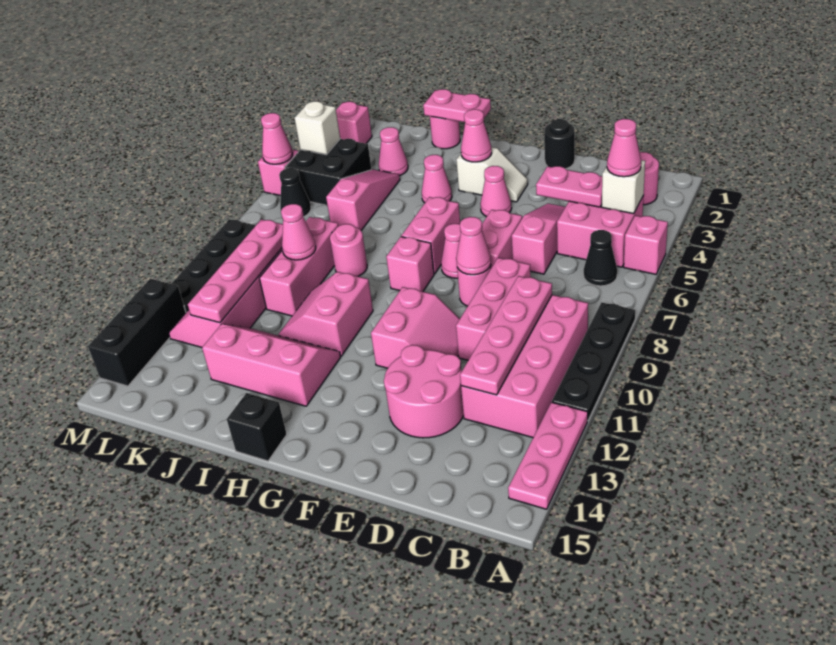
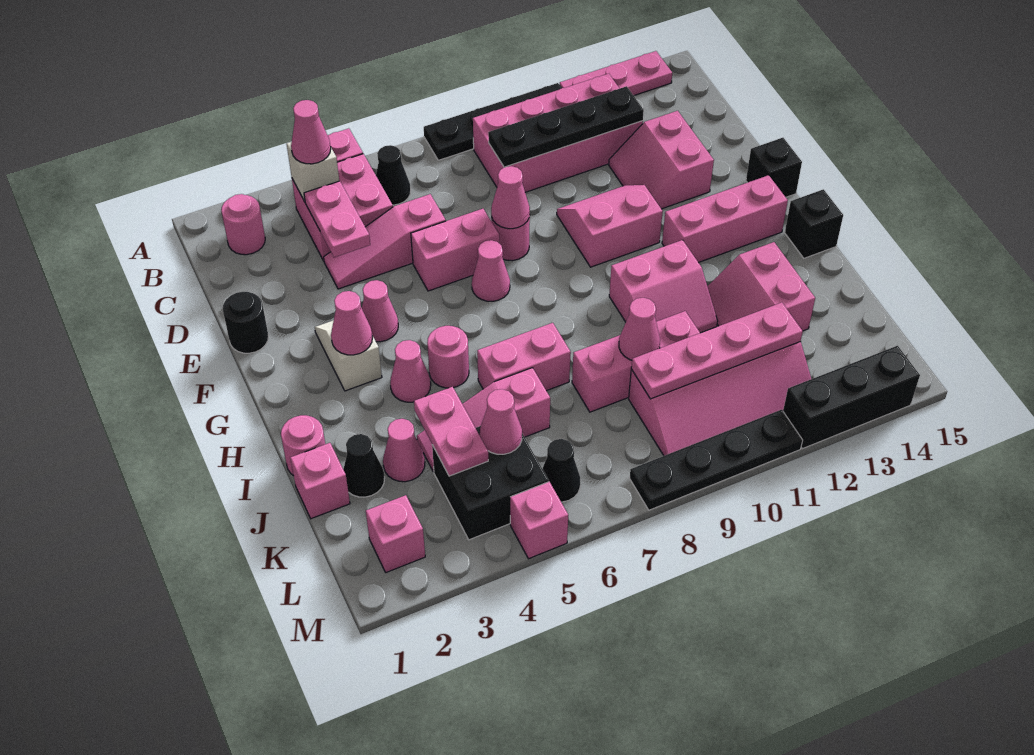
pink plate C9:C12 level 2 -> black plate C9:C12 level 2
pink brick D8:D10 level 1 -> pink brick G12:G14 level 1
pink round brick D12:E13 level 1 -> pink slope D12:E13 level 1 top 13
none -> black brick F15 level 1
pink brick G6:G7 level 1 -> pink brick I6:I7 level 1
pink brick G8 level 1 -> pink brick J1 level 1
pink plate H1:I1 level 2 -> pink plate J4:K4 level 2
pink slope H12:J13 level 1 top 13 -> pink slope I12:J13 level 1 top 13
pink round brick I8 level 1 -> pink round brick H5 level 1
none -> black cone J2 level 1
white brick L4 level 2 -> none
pink cone M5 level 2 -> pink cone K5 level 2

